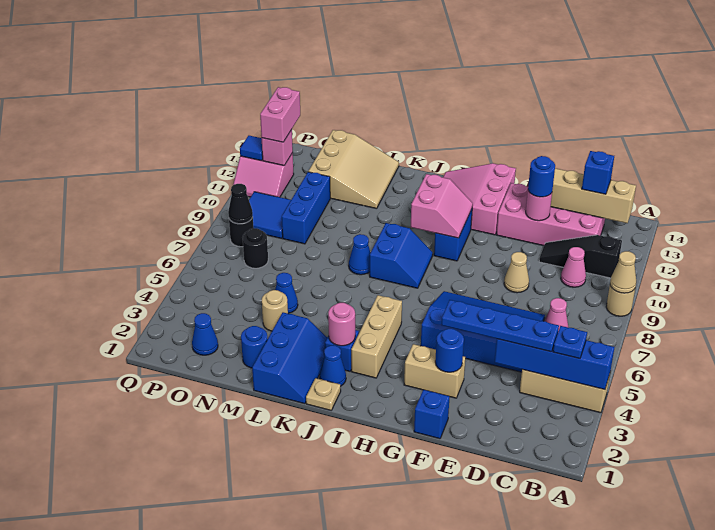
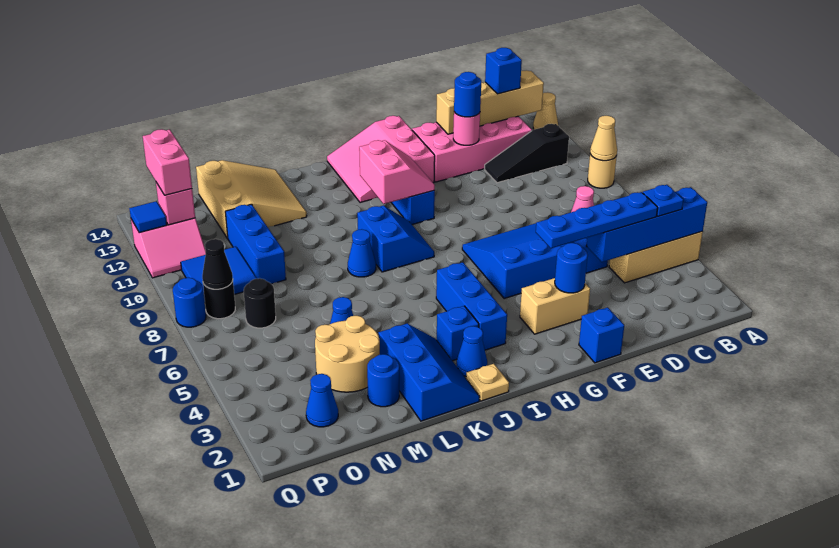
pink cone C10 level 1 -> none
tan cone E9 level 1 -> tan cone A13 level 1
tan brick I3:I5 level 1 -> blue brick I3:I5 level 1
pink round brick J3 level 2 -> none
tan round brick M4 level 1 -> tan round brick M3:N4 level 1
none -> blue round brick Q8 level 1

